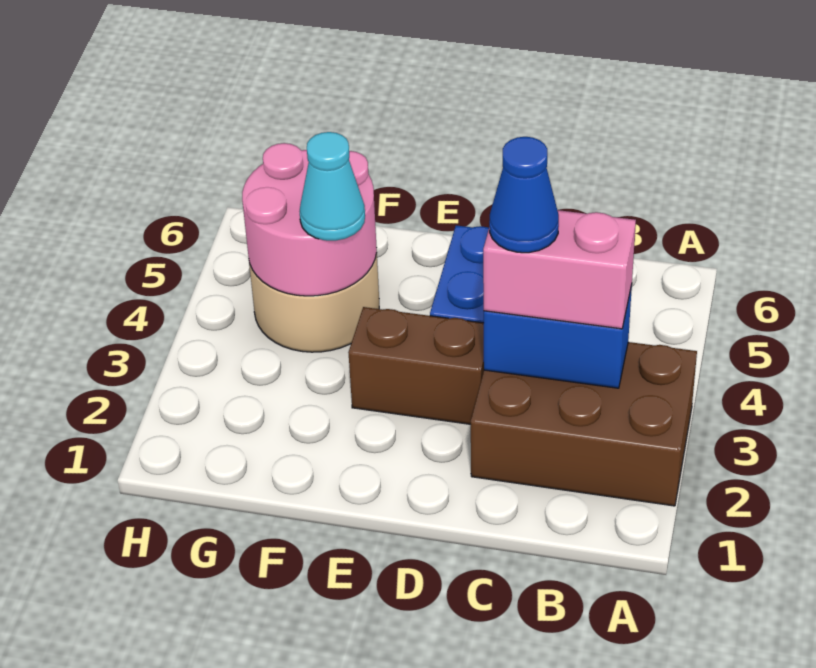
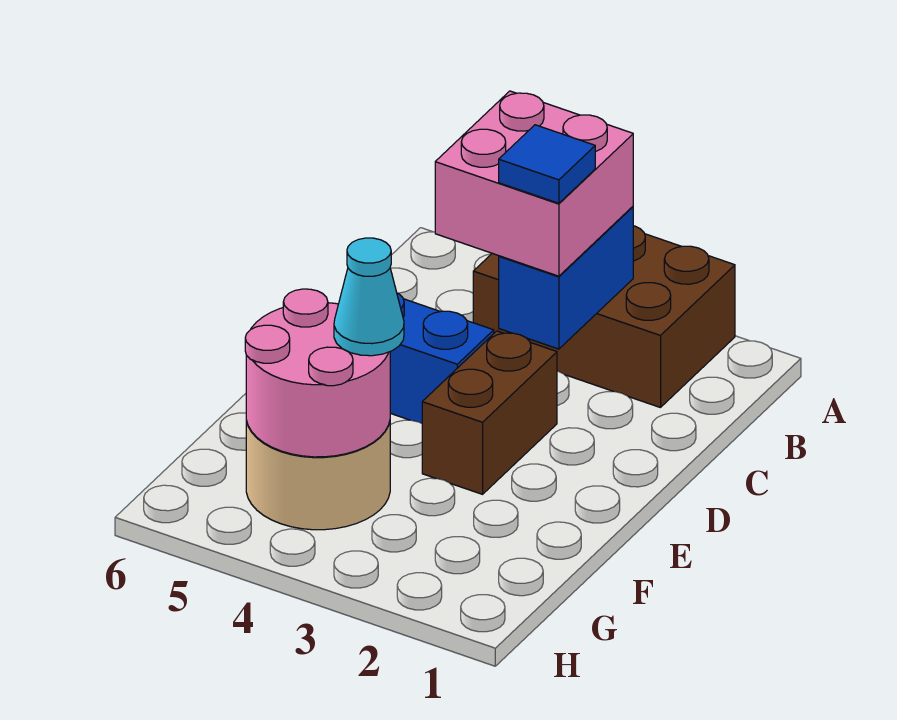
brown brick A2:C3 level 1 -> brown brick A2:B4 level 1
pink brick B3:C3 level 3 -> pink brick B3:C4 level 3
blue cone C3 level 4 -> blue tile C3 level 4

